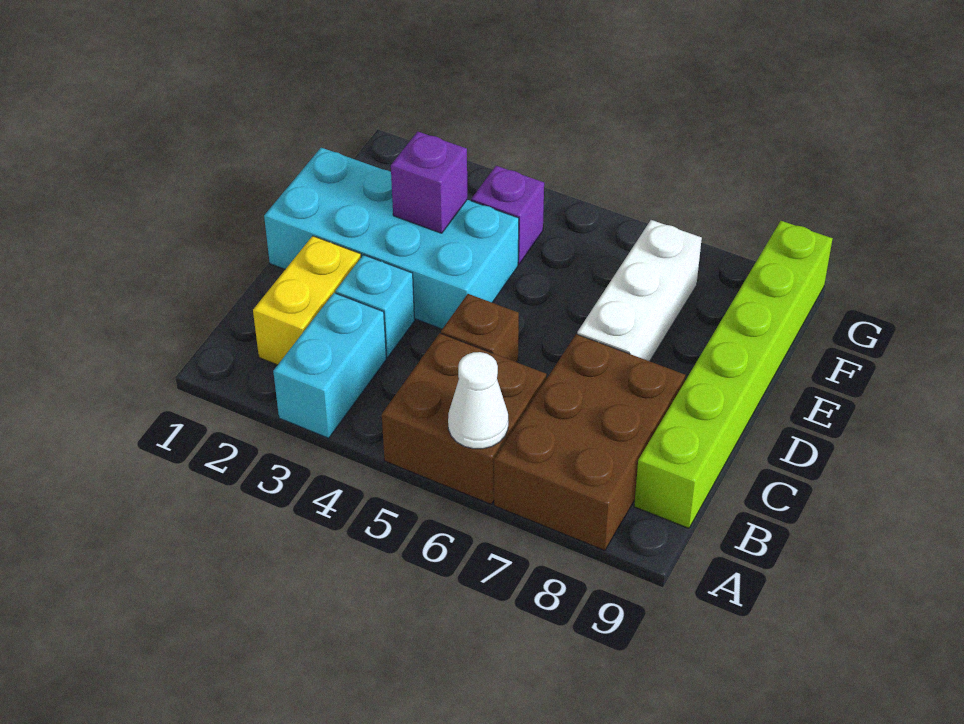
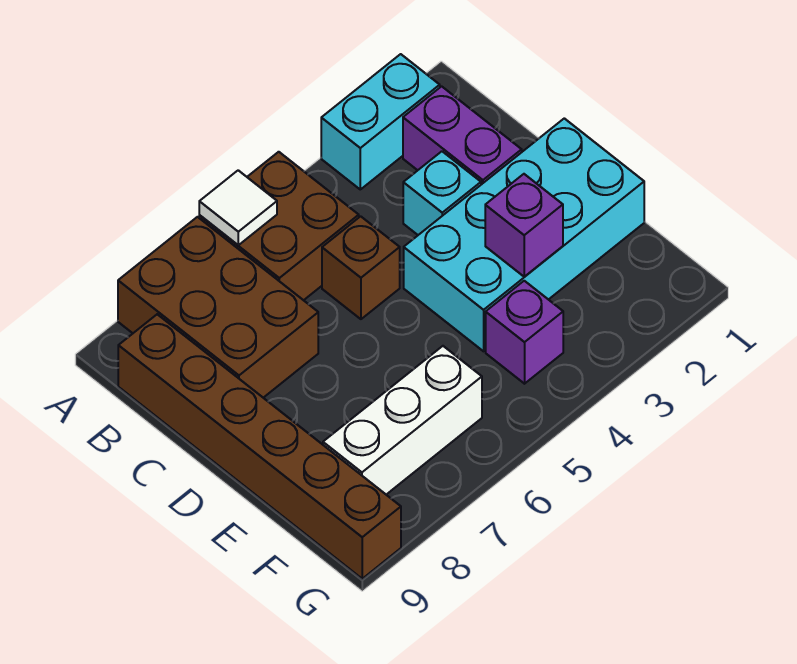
cyan brick A3:B3 level 1 -> cyan brick A2:A3 level 1
white cone A6 level 2 -> white tile A6 level 2
yellow brick B2:C2 level 1 -> purple brick B2:C2 level 1
lime brick B9:G9 level 1 -> brown brick B9:G9 level 1
white brick D7:F7 level 1 -> white brick F6:F8 level 1

